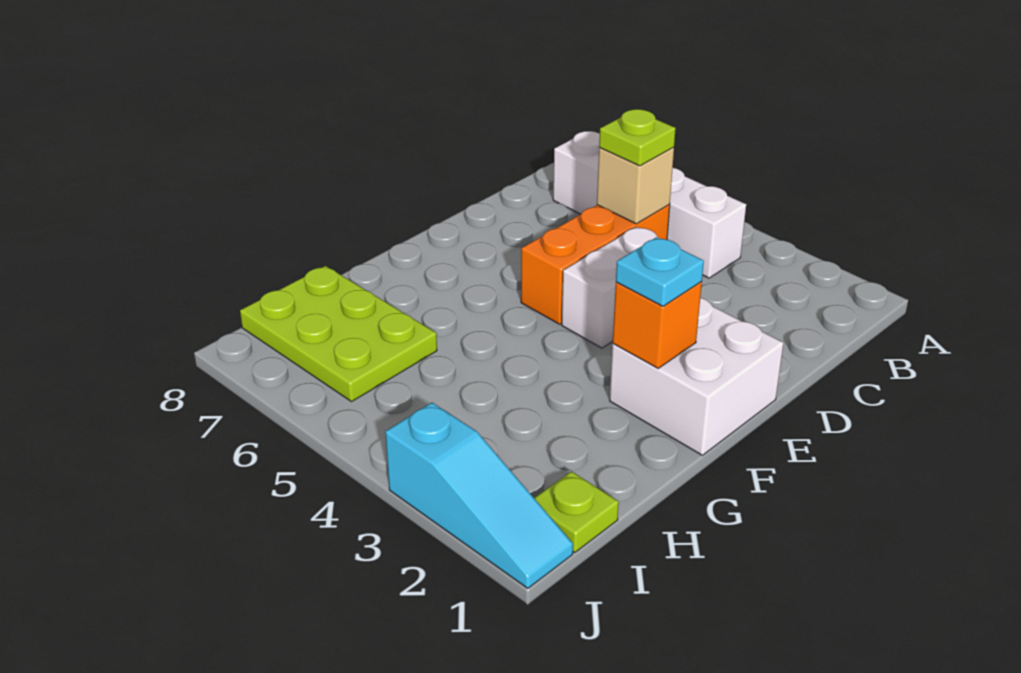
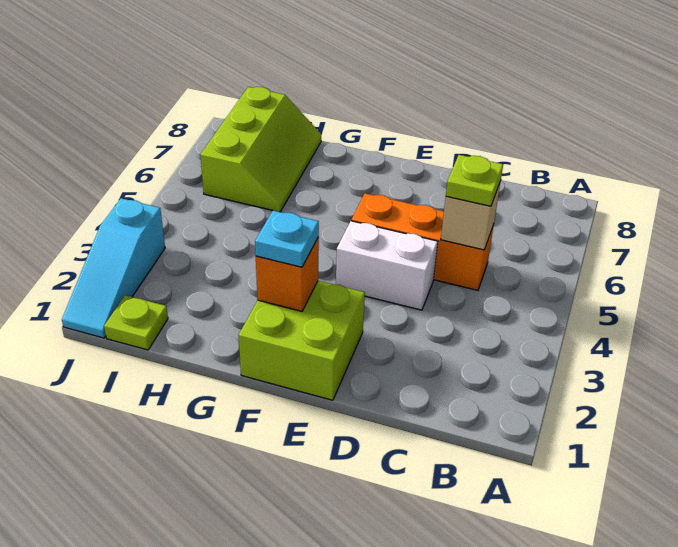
white brick B4:B7 level 1 -> none
white brick E1:F2 level 1 -> lime brick E1:F2 level 1
lime plate H6:I8 level 1 -> lime slope H6:I8 level 1 top I

